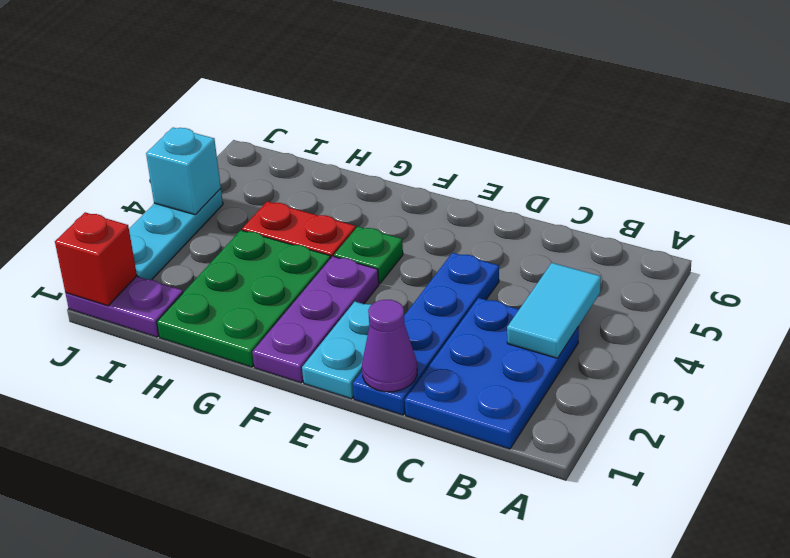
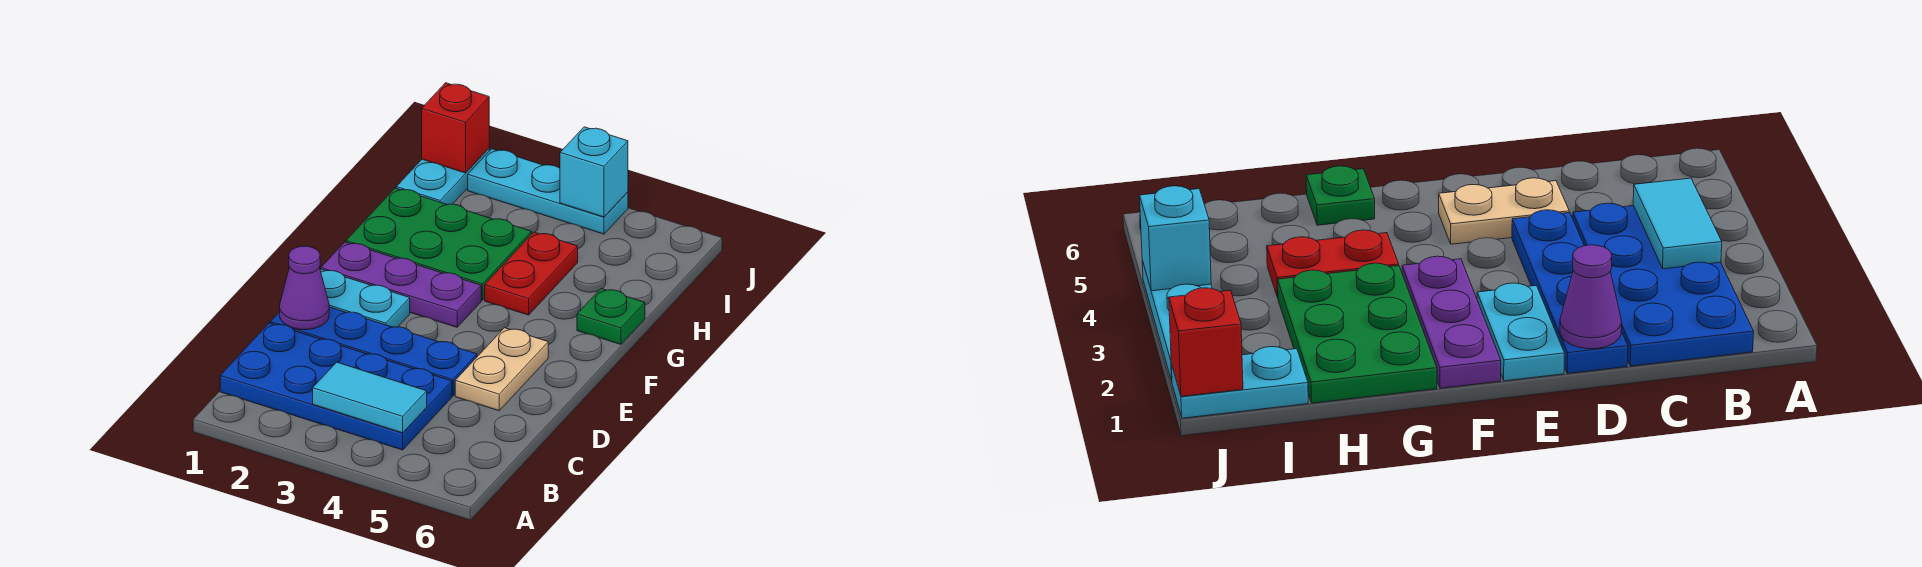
blue plate B1:C3 level 1 -> blue plate B1:C4 level 1
none -> tan plate D5:E5 level 1
green plate F4 level 1 -> green plate G6 level 1
purple plate I1:J1 level 1 -> cyan plate I1:J1 level 1

